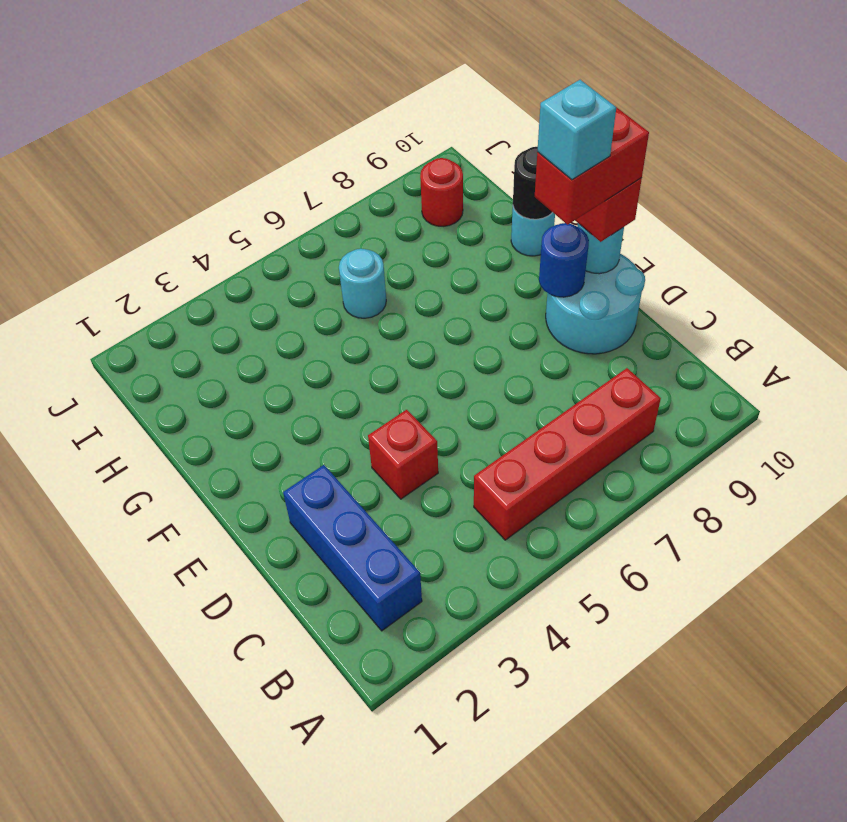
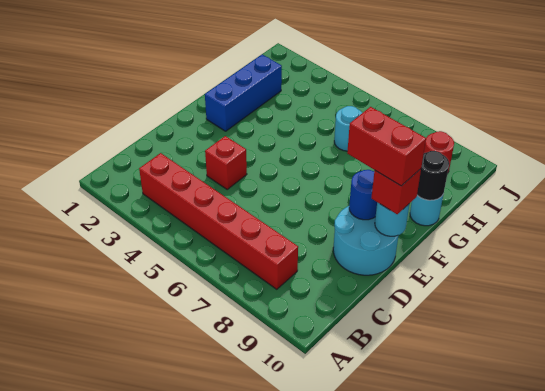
blue brick B2:D2 level 1 -> blue brick F2:H2 level 1
red brick B5:B8 level 1 -> red brick B3:B8 level 1
cyan brick E9 level 5 -> none

